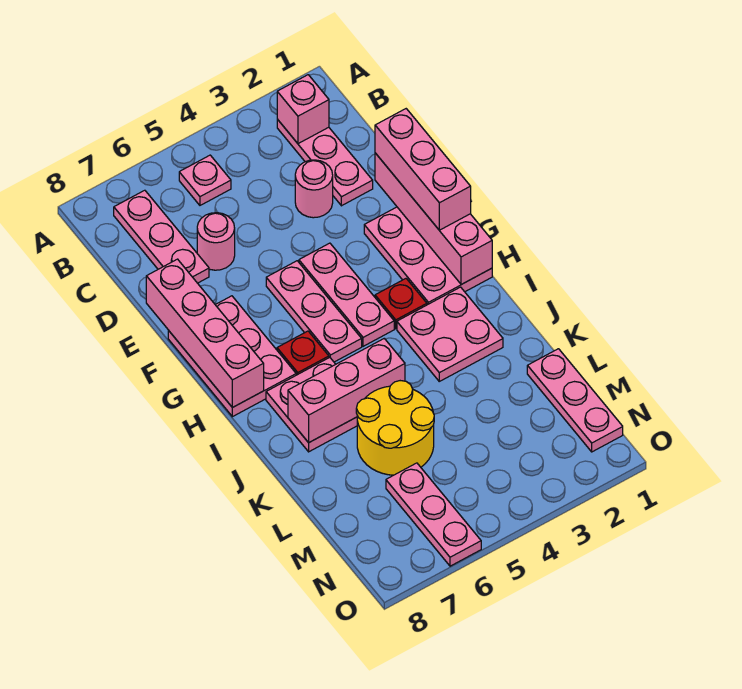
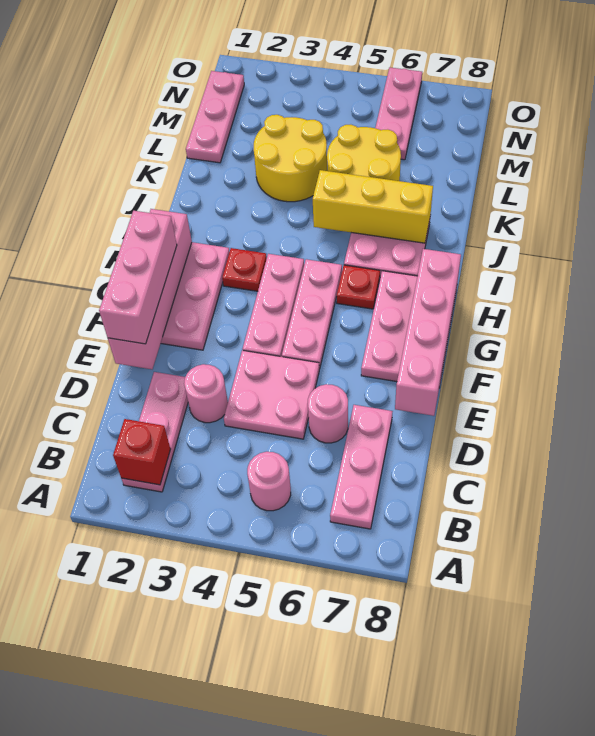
pink brick B2 level 2 -> red brick B2 level 2
pink plate B5 level 1 -> pink round brick B5 level 1
pink plate I2:J3 level 1 -> pink plate D4:E5 level 1
pink brick J5:J7 level 2 -> yellow brick J5:J7 level 2
none -> yellow round brick K3:L4 level 1

